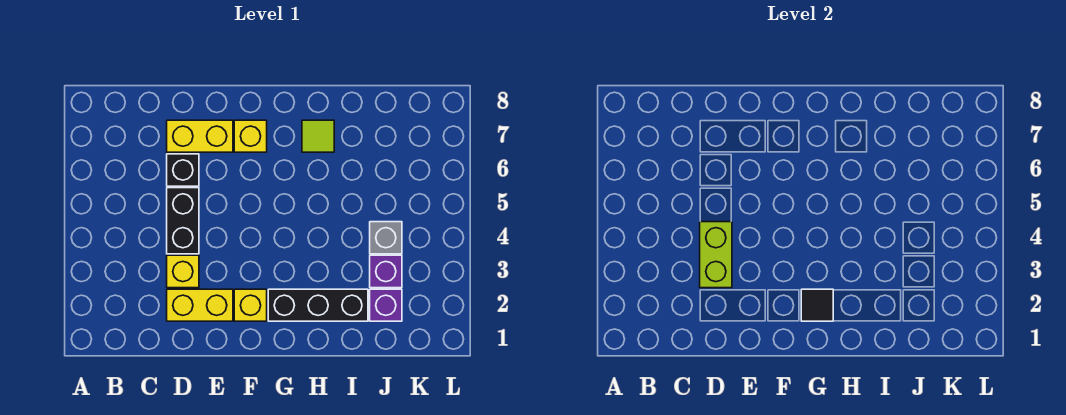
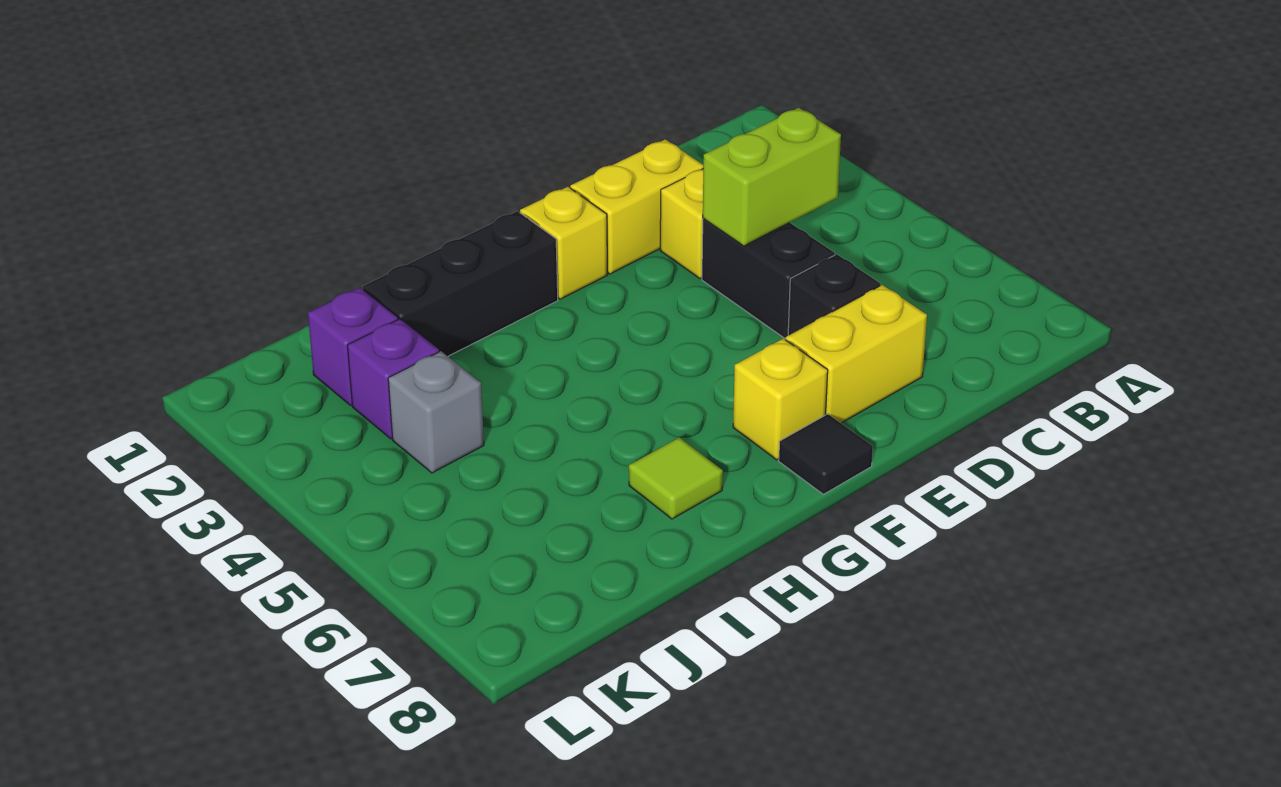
lime brick D3:D4 level 2 -> lime brick C4:D4 level 2
black tile G2 level 2 -> black tile F8 level 1

